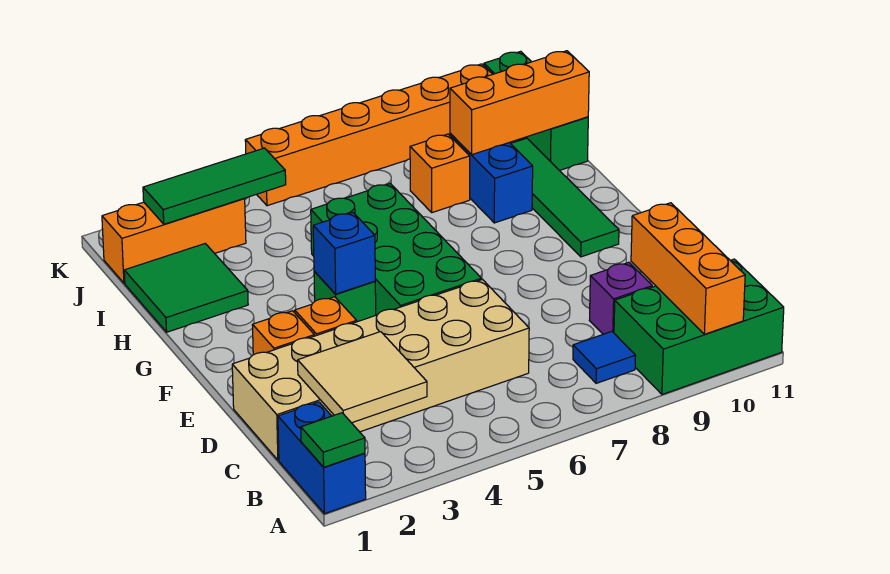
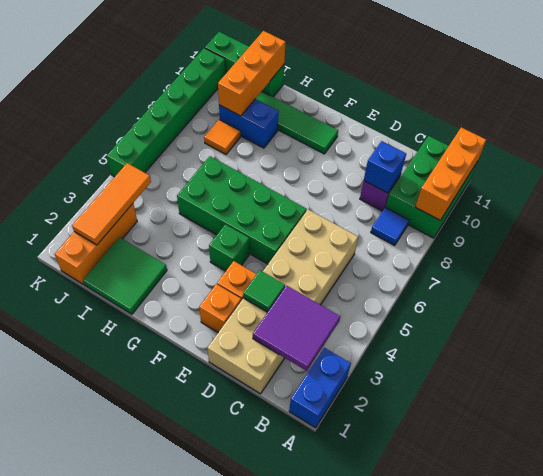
blue brick A1:B1 level 1 -> blue brick A1:A2 level 1
green tile A1 level 2 -> green tile D3 level 2
orange brick A10:C10 level 2 -> orange brick A9:A11 level 2
tan tile B2:C3 level 2 -> purple tile B2:C3 level 2
blue brick F4 level 2 -> blue brick C9 level 2
orange brick I8 level 1 -> orange tile I8 level 1
green tile J2:J4 level 2 -> orange tile J2:J4 level 2
orange brick K5:K10 level 1 -> green brick K5:K10 level 1

